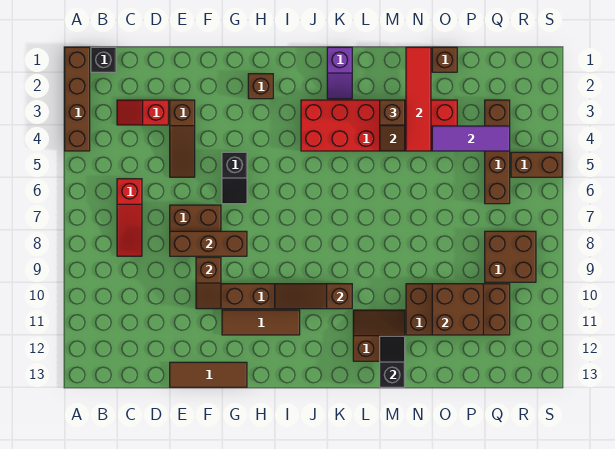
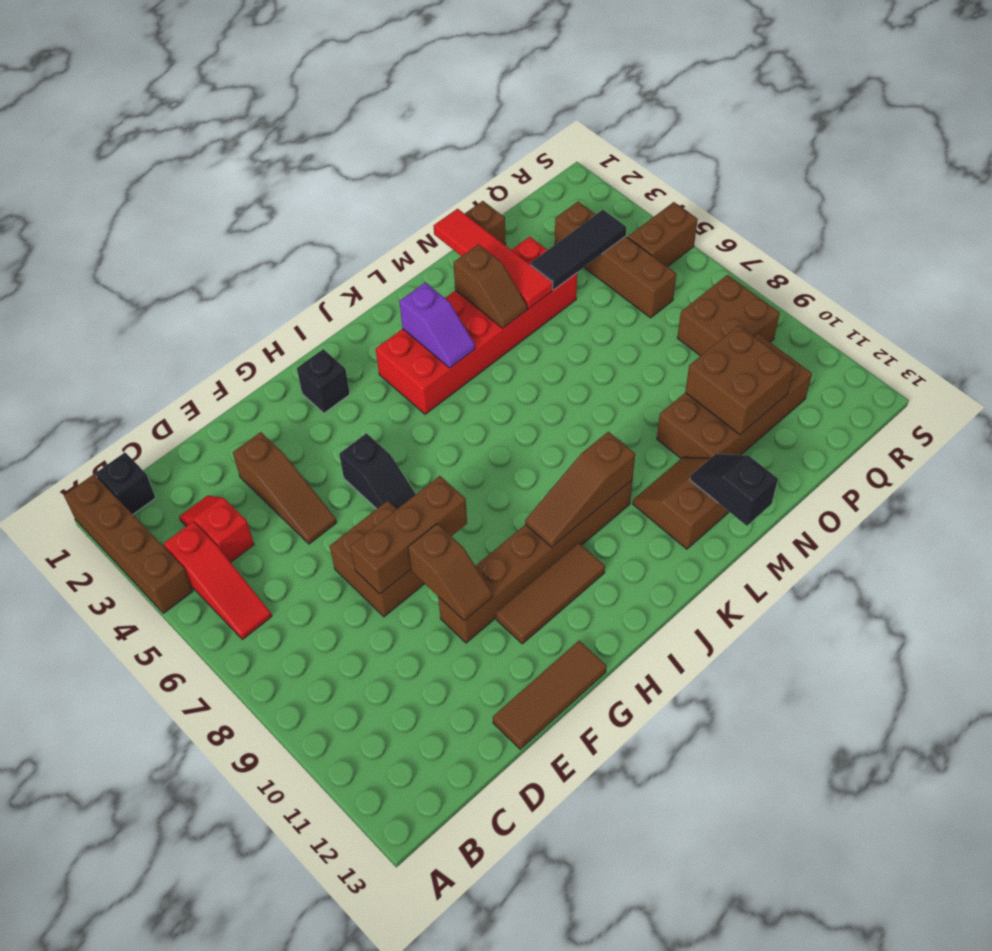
red slope C3:D3 level 1 top D -> red slope C3:C4 level 1 top 4
red slope C6:C8 level 1 top 6 -> red slope B4:B6 level 1 top 4
brown brick H2 level 1 -> black brick H2 level 1
purple slope K1:K2 level 1 top 1 -> purple slope K3:K4 level 2 top 3
brown brick M3 level 3 -> none
purple tile O4:Q4 level 2 -> black tile O4:Q4 level 2

